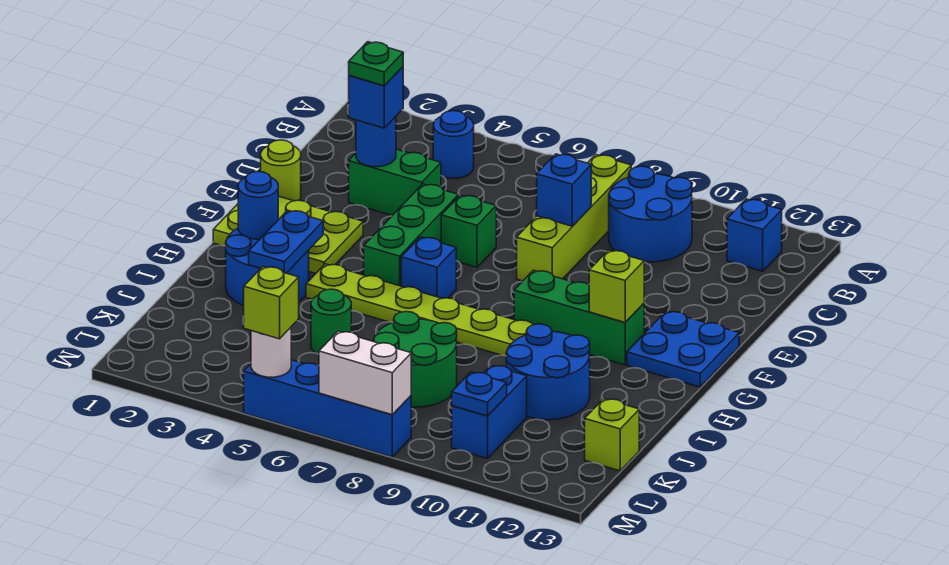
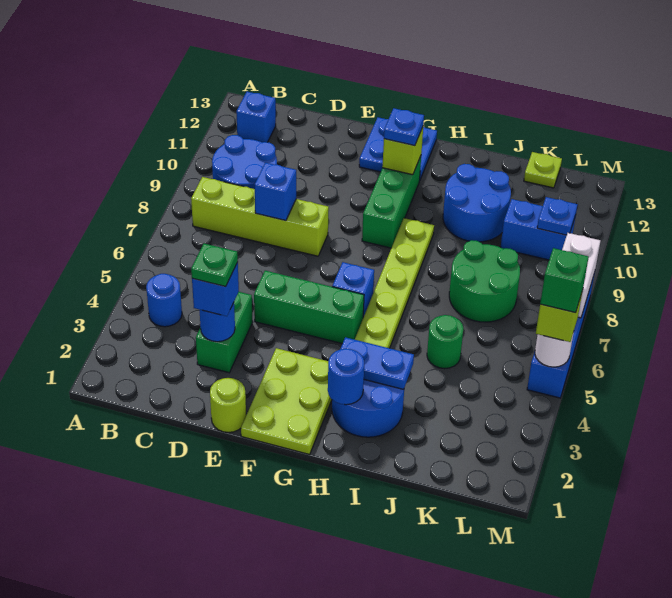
green brick E6 level 1 -> green brick M5 level 4
none -> blue plate G11 level 3
lime brick K13 level 1 -> lime plate K13 level 1

